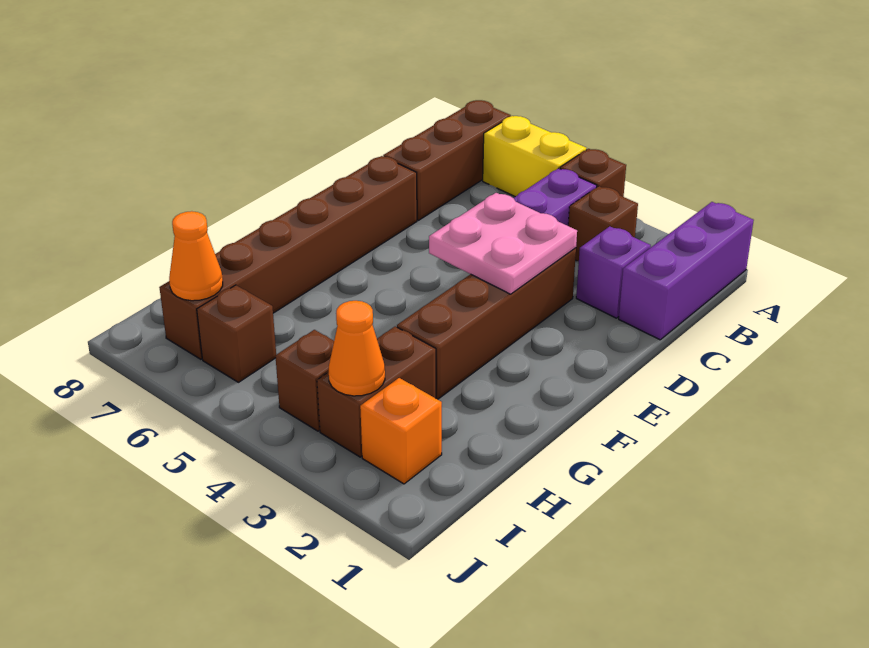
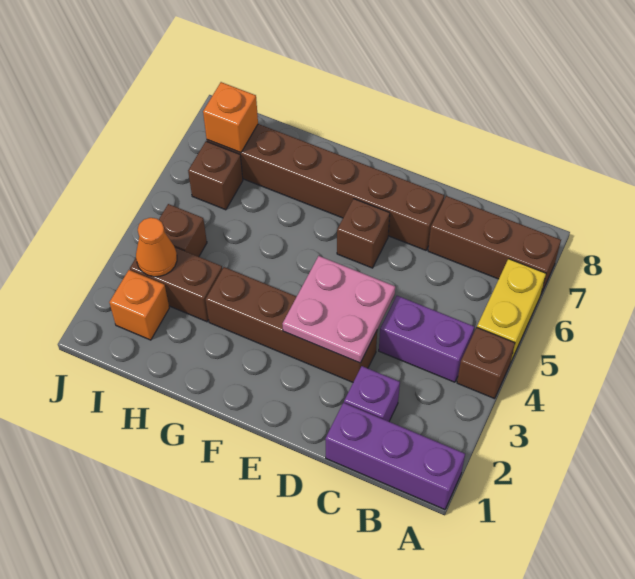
brown brick B3 level 1 -> brown brick E6 level 1
orange cone I7 level 2 -> orange brick I7 level 2

